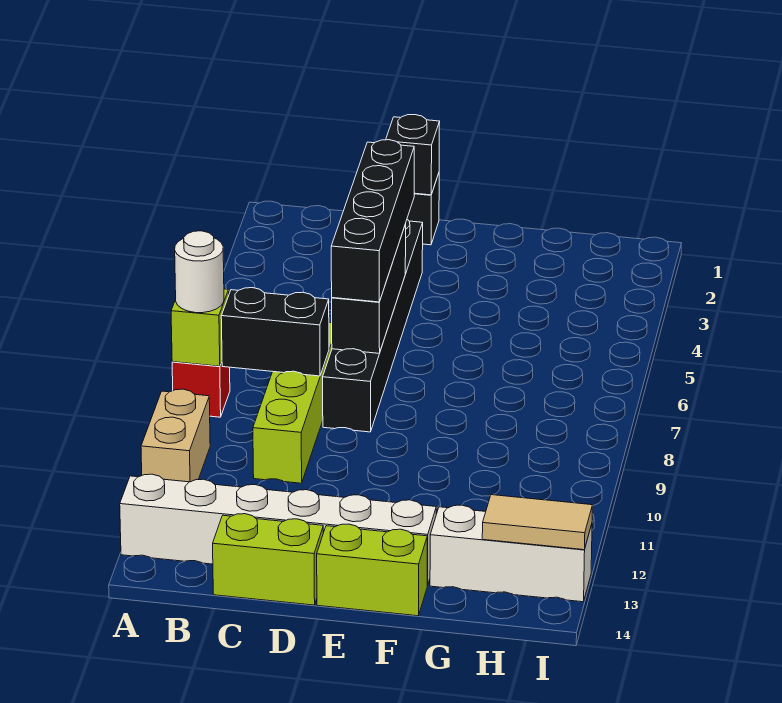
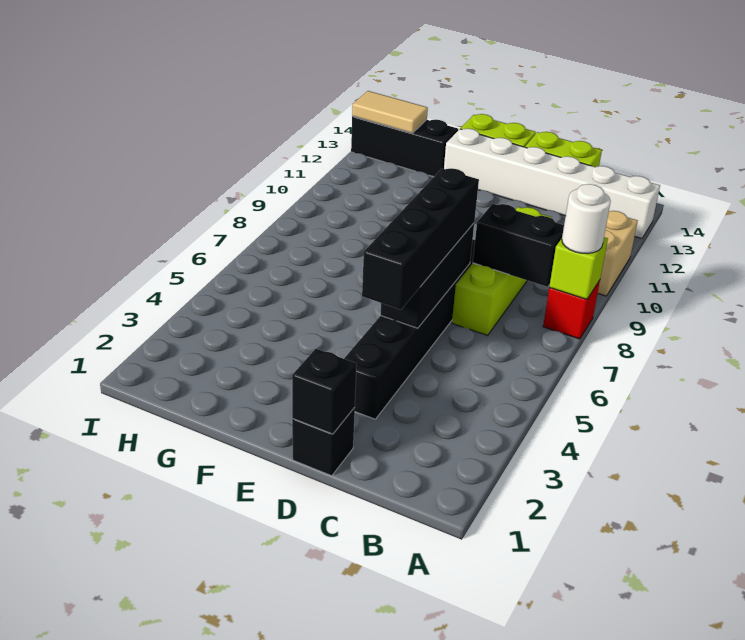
white brick G13:I13 level 1 -> black brick G13:I13 level 1

